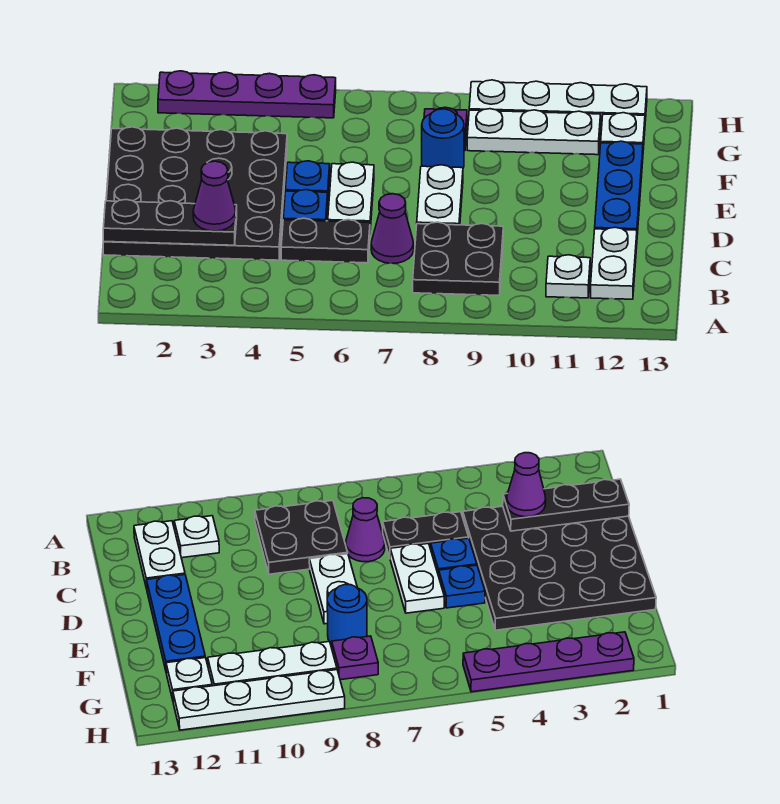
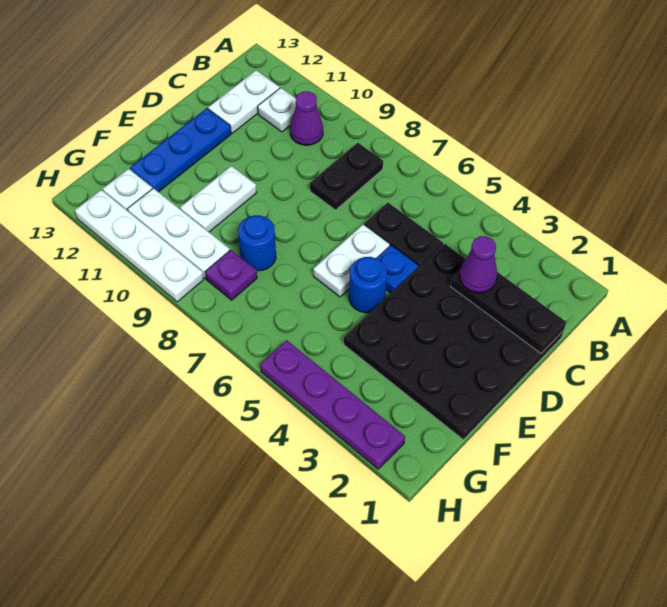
black plate B8:C9 level 1 -> black plate B8:C8 level 1
purple cone C7 level 1 -> purple cone B10 level 1
white plate D8:E8 level 1 -> white plate E10:F10 level 1
blue plate E5 level 1 -> blue round brick E5 level 1

